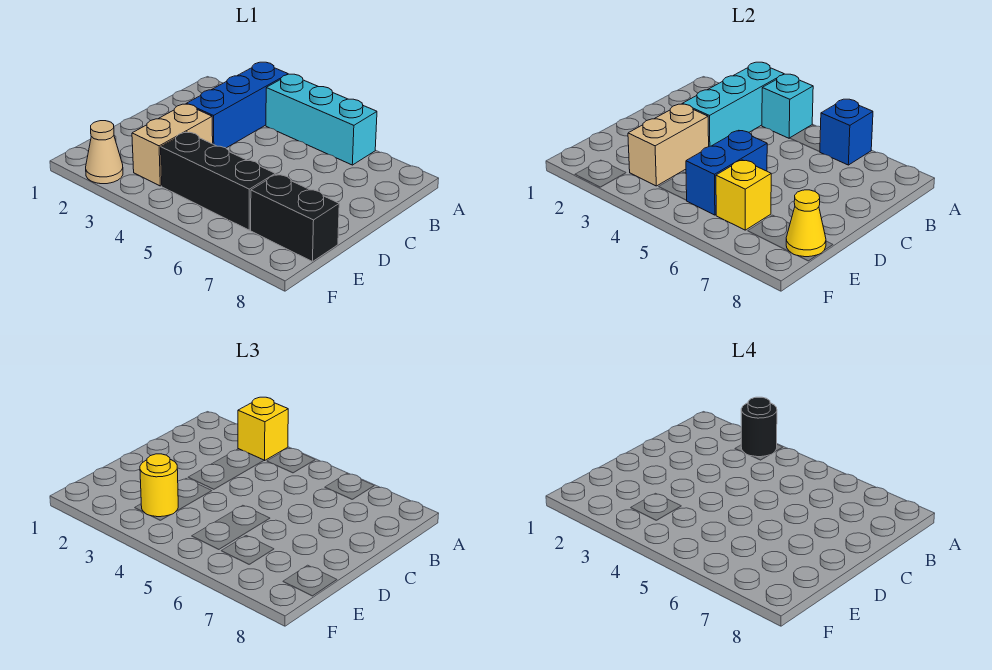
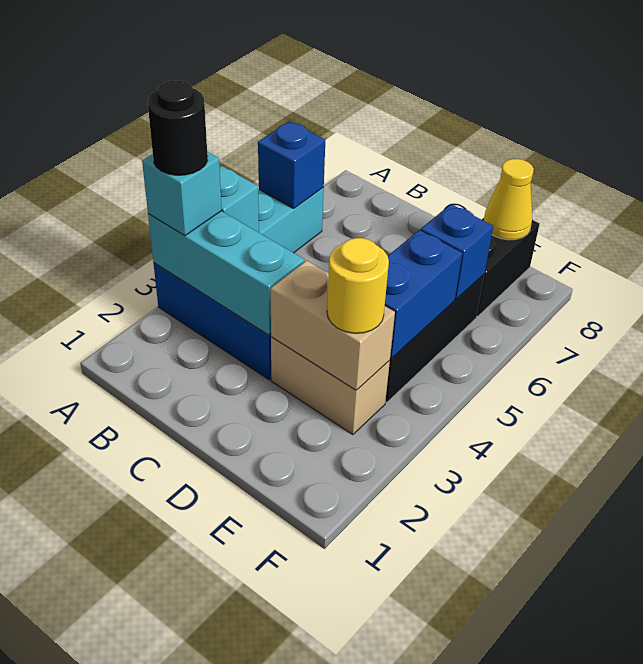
yellow brick A3 level 3 -> cyan brick A3 level 3
blue brick D5:E5 level 2 -> blue brick E4:E5 level 2
yellow brick E6 level 2 -> blue brick E6 level 2
tan cone F2 level 1 -> none

